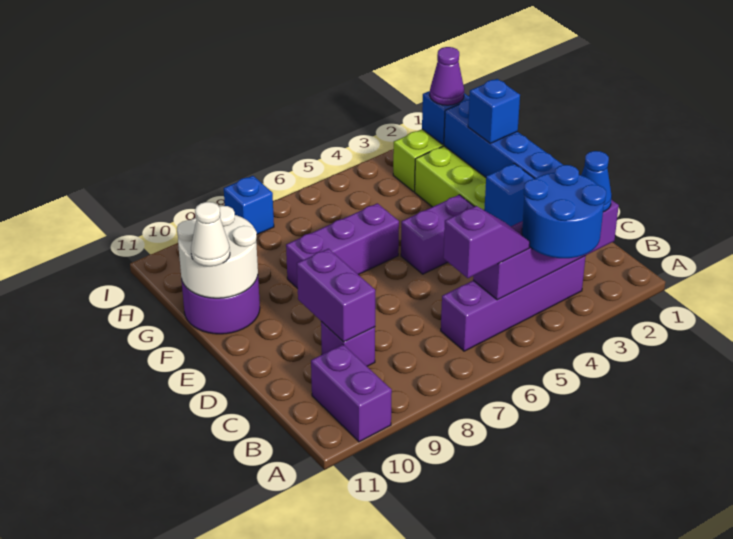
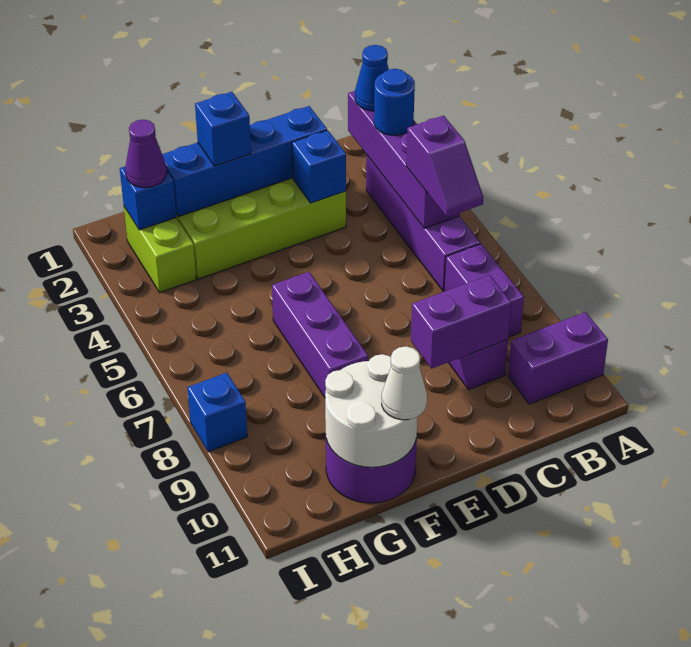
blue round brick A3:B4 level 3 -> blue round brick B3 level 3
purple slope B5:B6 level 3 top 6 -> purple slope B5:B6 level 3 top 5
purple brick E4:E5 level 1 -> purple brick B7:B8 level 1

